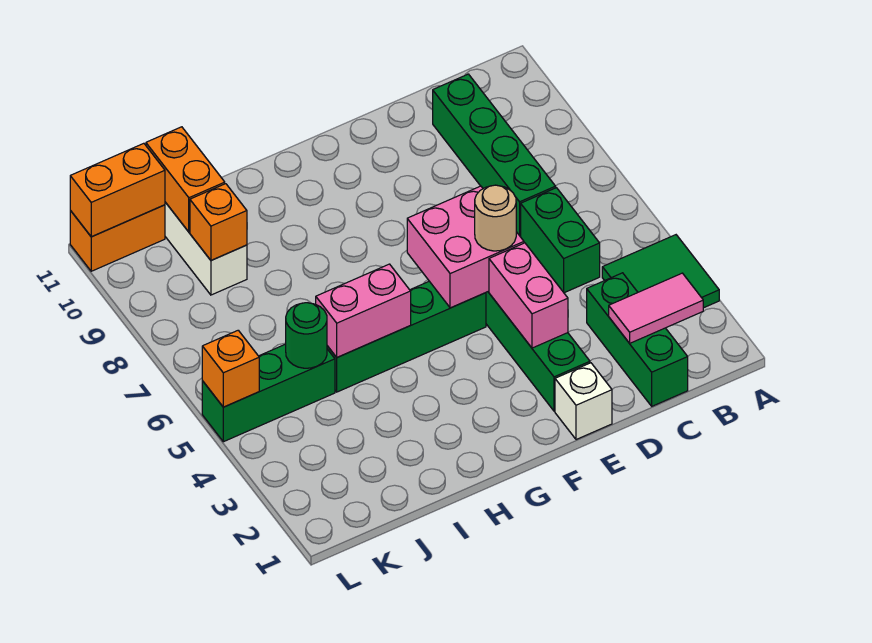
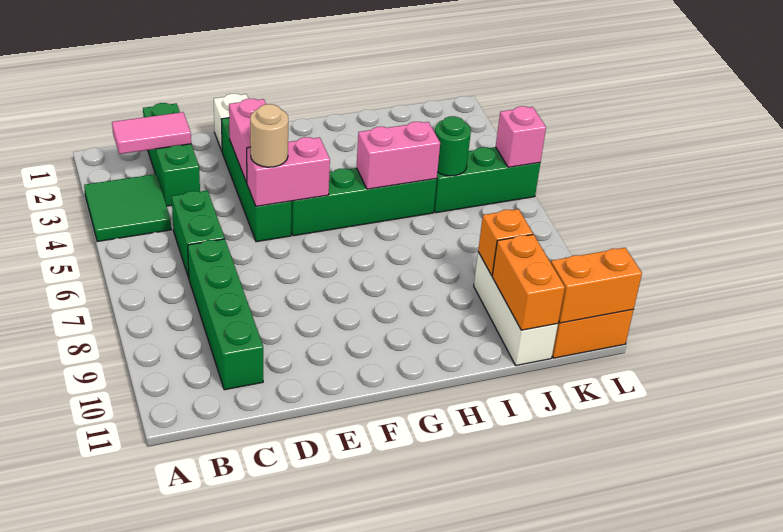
pink brick E5:F6 level 2 -> pink brick E5:F5 level 2
orange brick L5 level 2 -> pink brick L5 level 2

